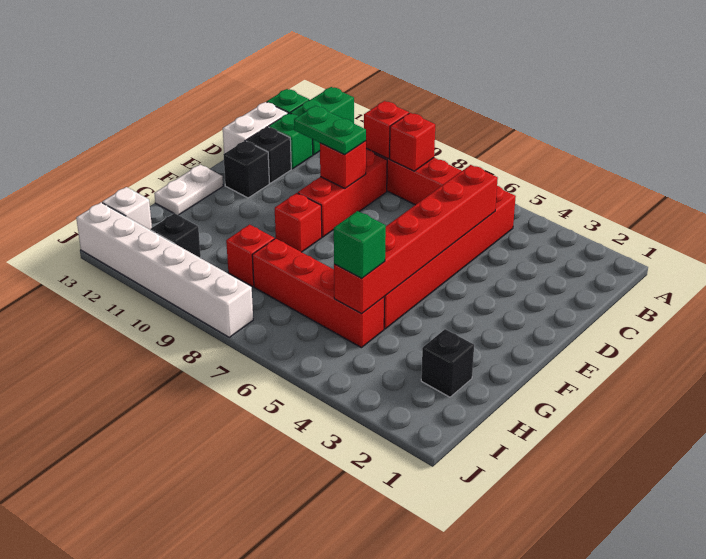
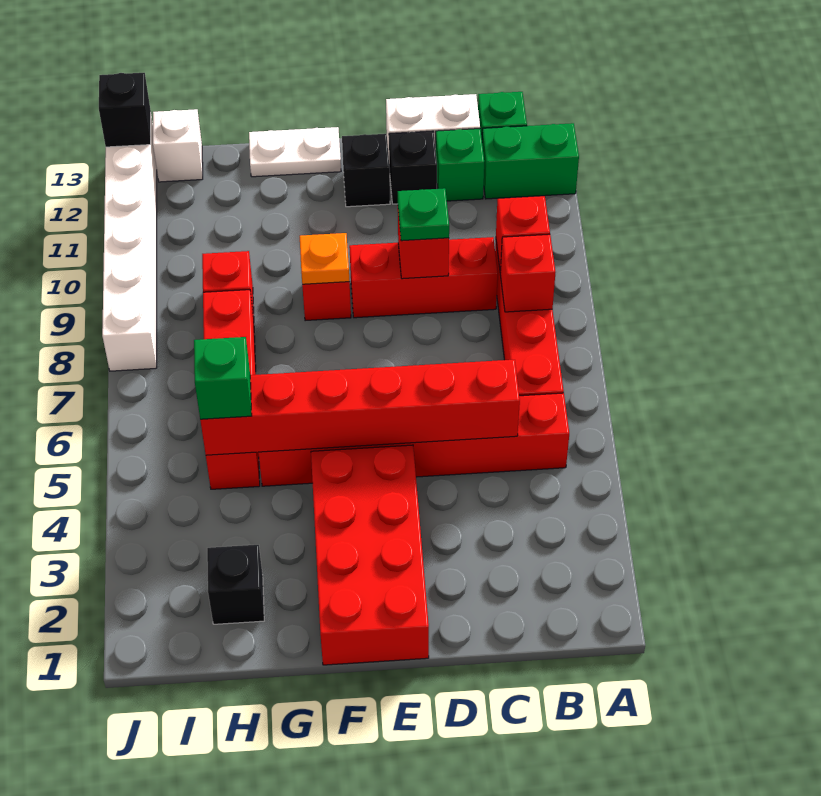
green plate D9:D10 level 3 -> green plate D9 level 3
none -> red brick E1:F4 level 1
none -> orange plate F9 level 2
black brick I11 level 1 -> black brick J13 level 2

